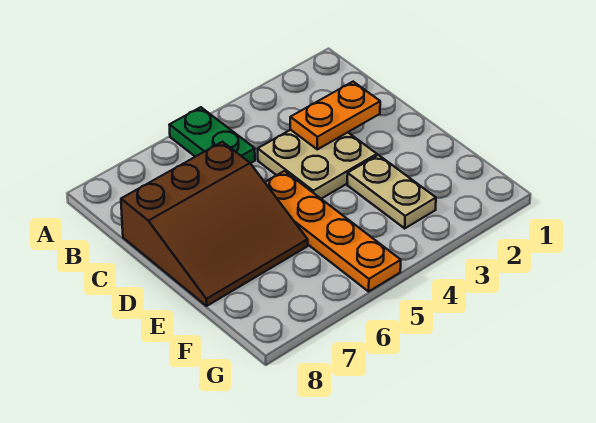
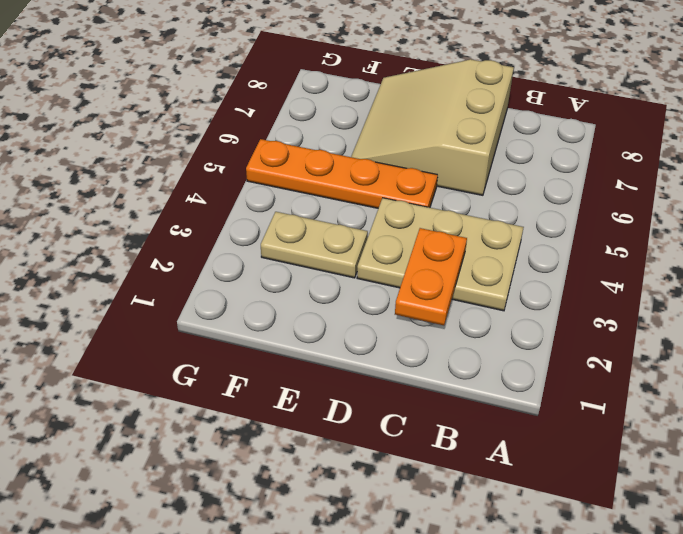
green plate A5:B5 level 1 -> none
tan plate C3:D4 level 1 -> tan plate B3:D4 level 1
brown slope C6:E8 level 1 top C -> tan slope C6:E8 level 1 top C

